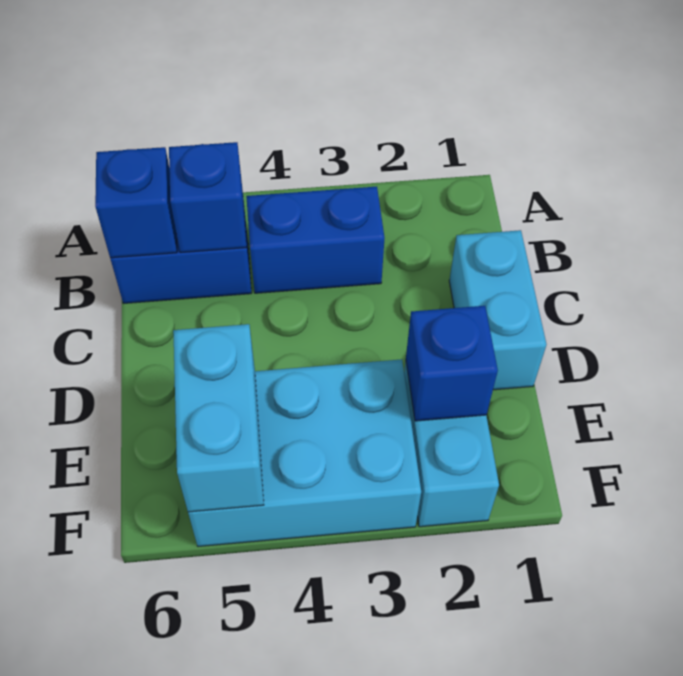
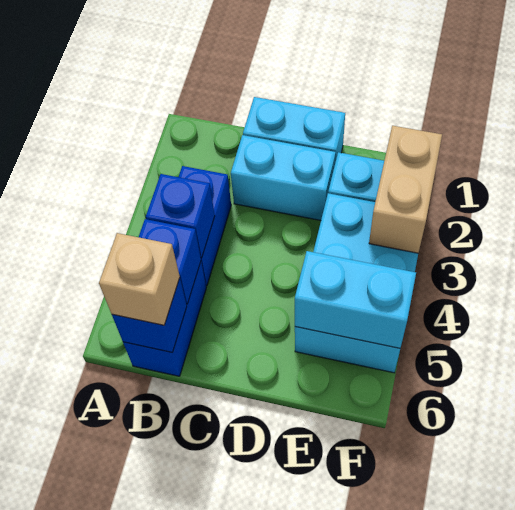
none -> tan brick B6 level 3
none -> cyan brick C2:D2 level 1
blue brick E2 level 2 -> blue brick B4 level 2
none -> tan brick F2:F3 level 2

